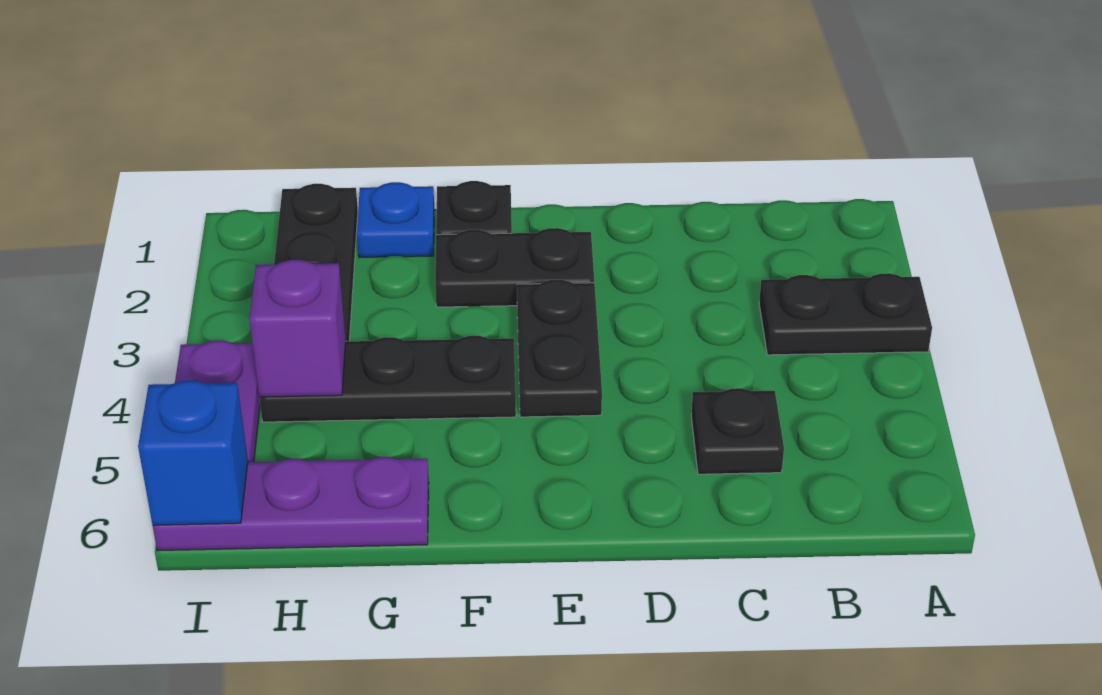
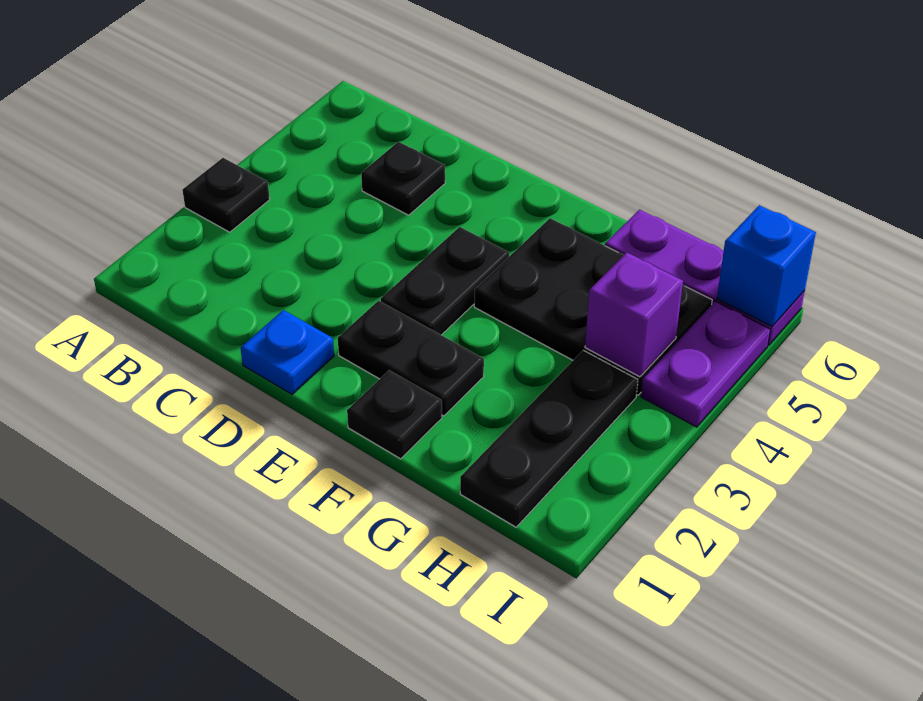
black plate A3:B3 level 1 -> black plate A3 level 1
black plate F4:H4 level 1 -> black plate F4:H5 level 1
blue plate G1 level 1 -> blue plate D1 level 1

